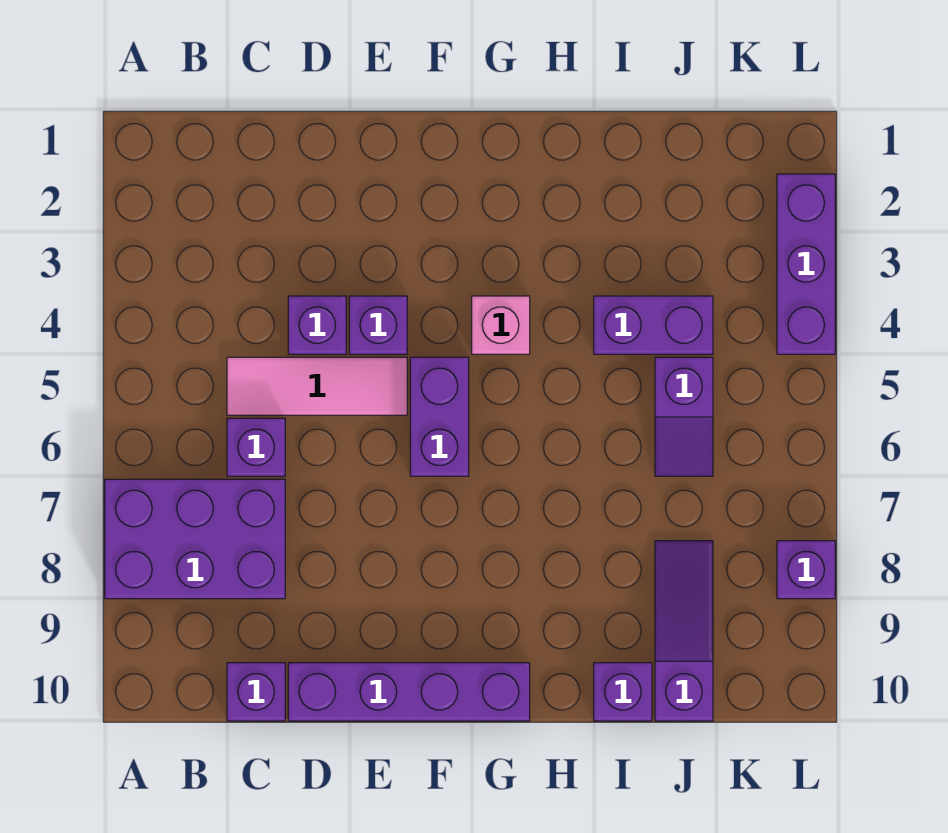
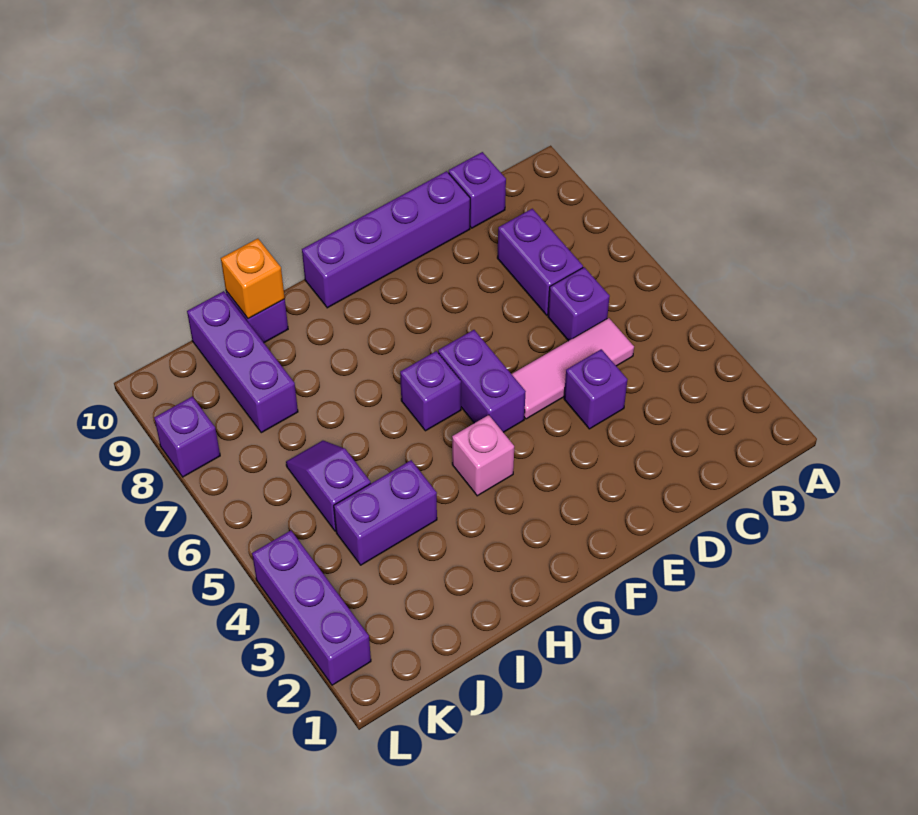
purple brick A7:C8 level 1 -> purple brick C7:C8 level 1
purple brick E4 level 1 -> purple brick G6 level 1
none -> orange brick I10 level 2
purple slope J8:J10 level 1 top 10 -> purple brick J8:J10 level 1

